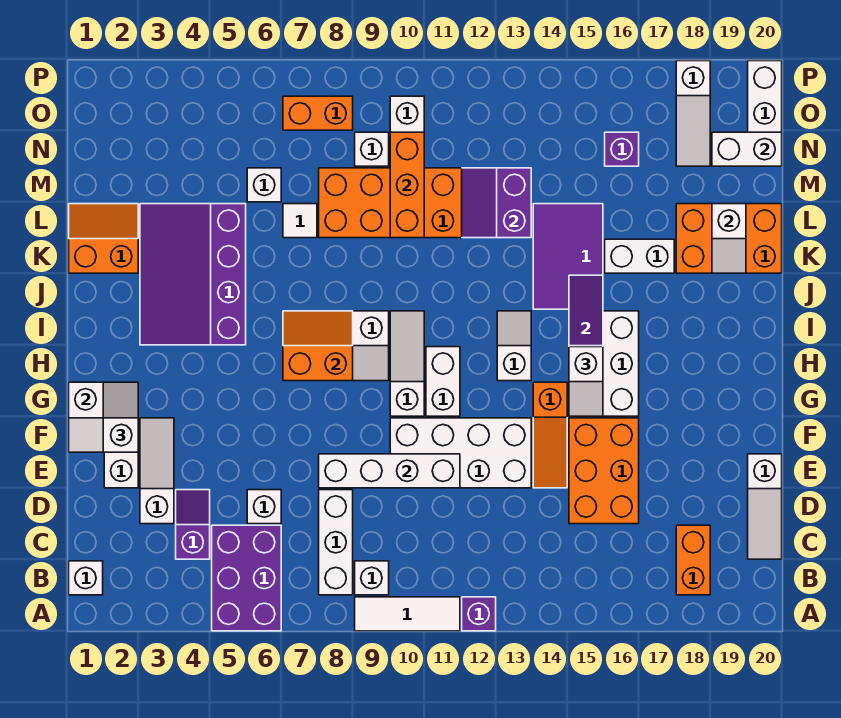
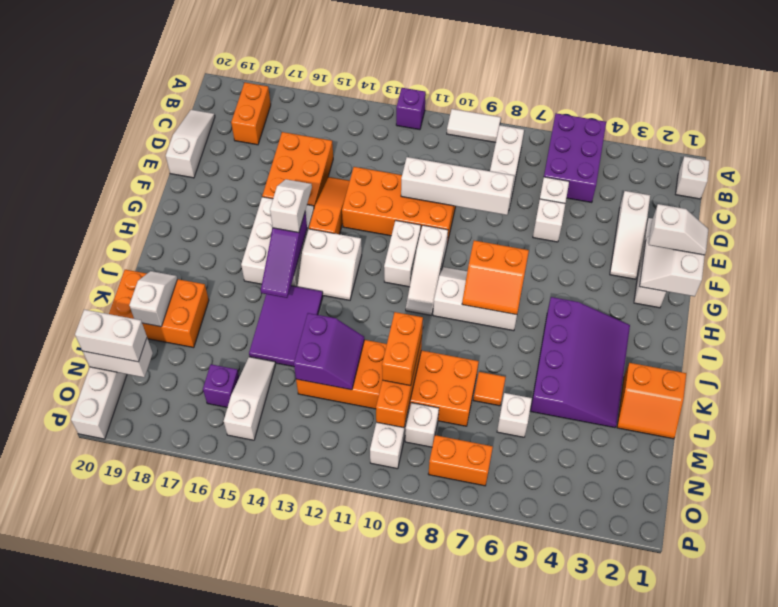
white tile A9:A11 level 1 -> white tile A9:A10 level 1
white brick B9 level 1 -> white brick E6 level 1
purple slope C4:D4 level 1 top C -> none
white brick E10:F13 level 1 -> orange brick E10:F13 level 1
white slope H13:I13 level 1 top H -> white slope H13:I14 level 1 top H
white brick K16:K17 level 1 -> white brick N19:N20 level 3
white tile L7 level 1 -> orange tile L7 level 1
none -> orange brick L10:M10 level 3
white slope N18:P18 level 1 top P -> white slope M15:O15 level 1 top O

